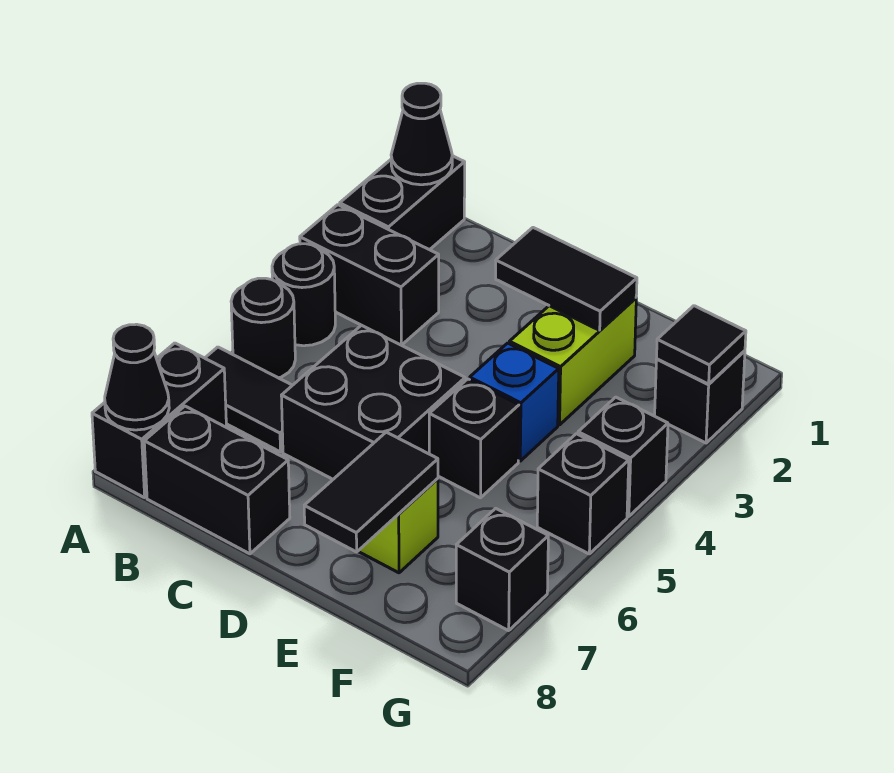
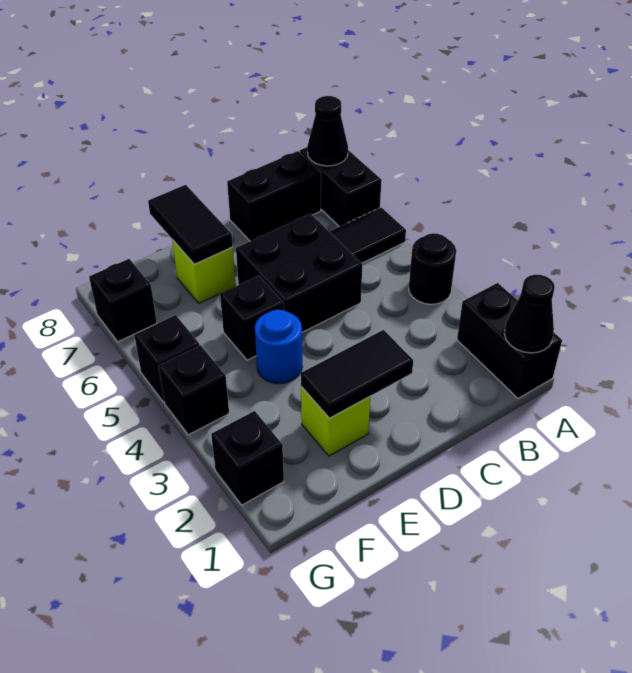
black brick A3:B3 level 1 -> none
black round brick A5 level 1 -> none
lime brick E2:E3 level 1 -> lime brick E2 level 1
blue brick E4 level 1 -> blue round brick E4 level 1
black tile G2 level 2 -> none

